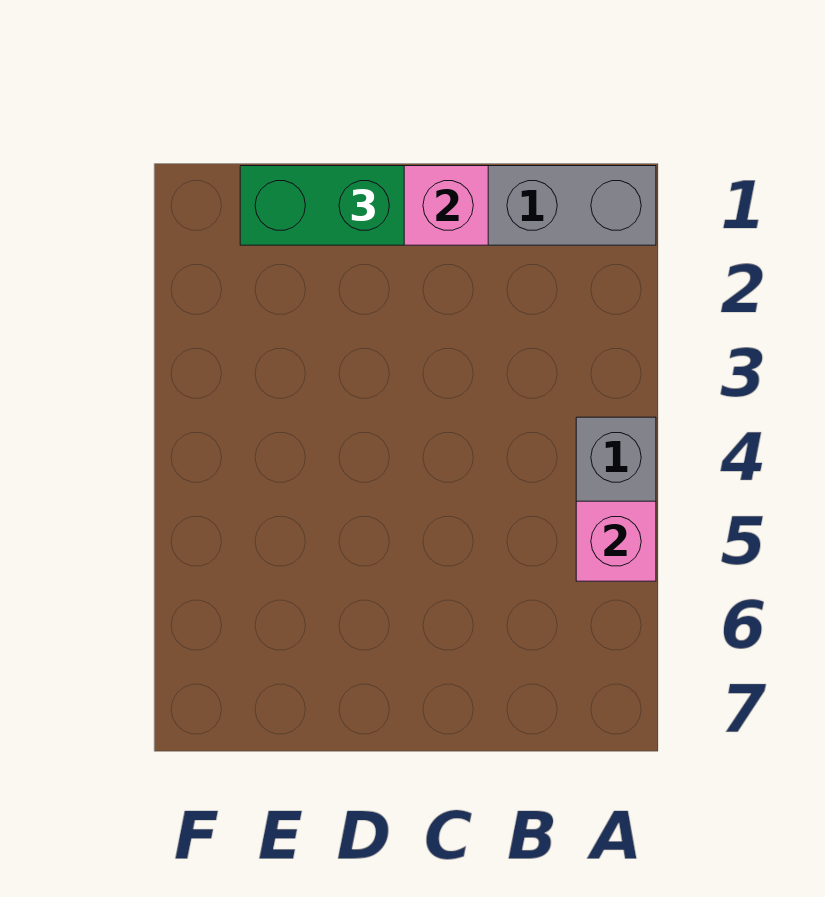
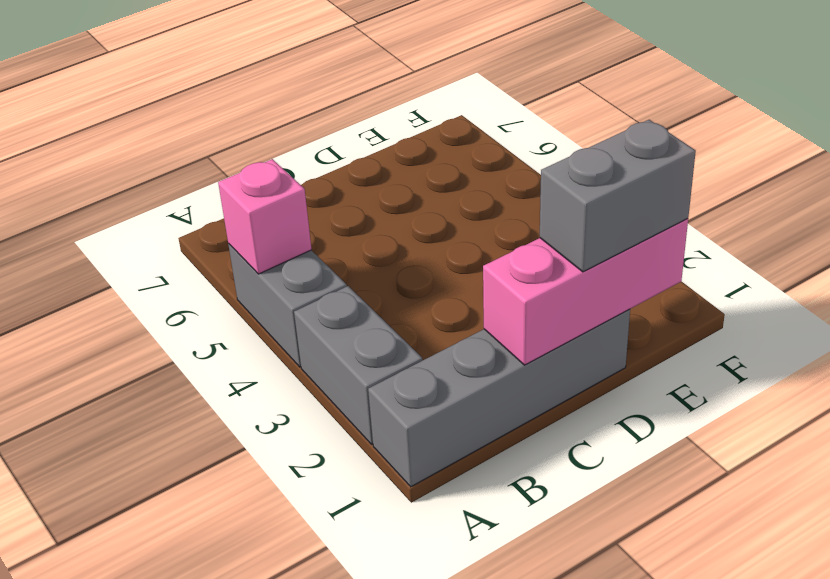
none -> grey brick A2:A3 level 1
green brick D1:E1 level 3 -> grey brick D1:E1 level 3

